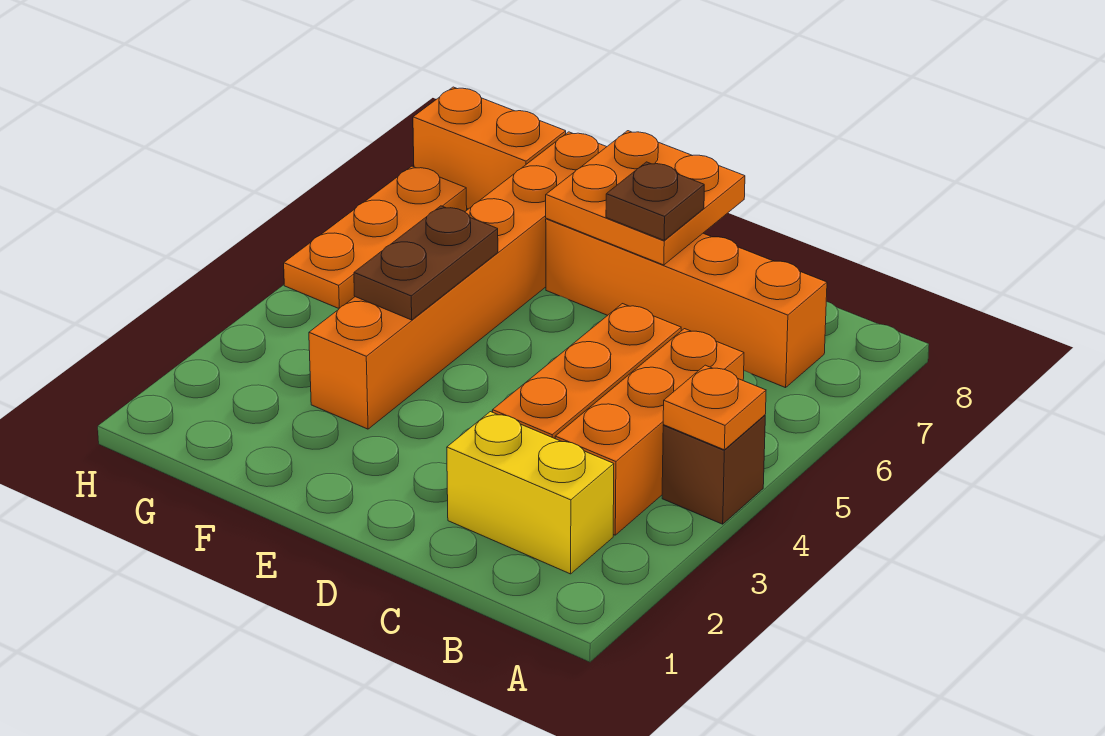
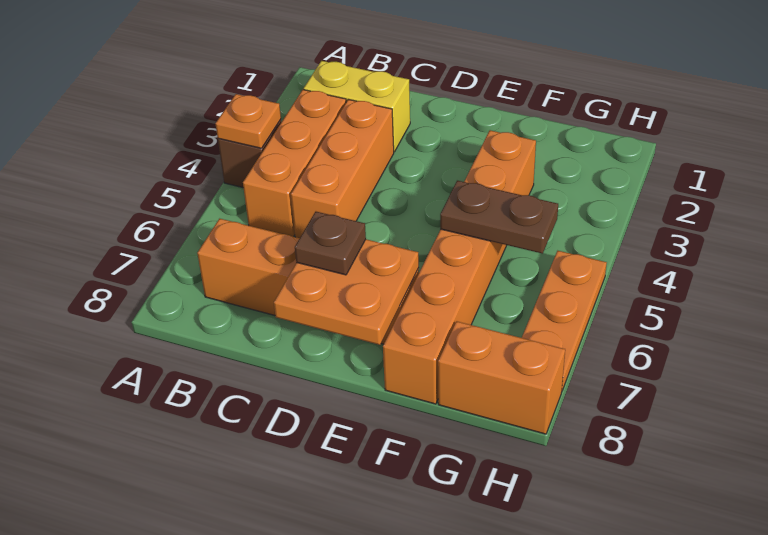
brown plate F4:F5 level 2 -> brown plate F5:G5 level 2

